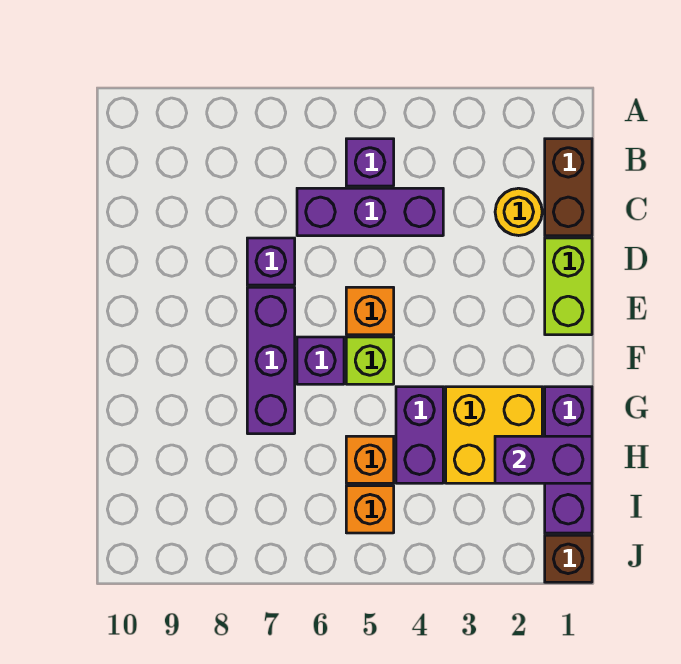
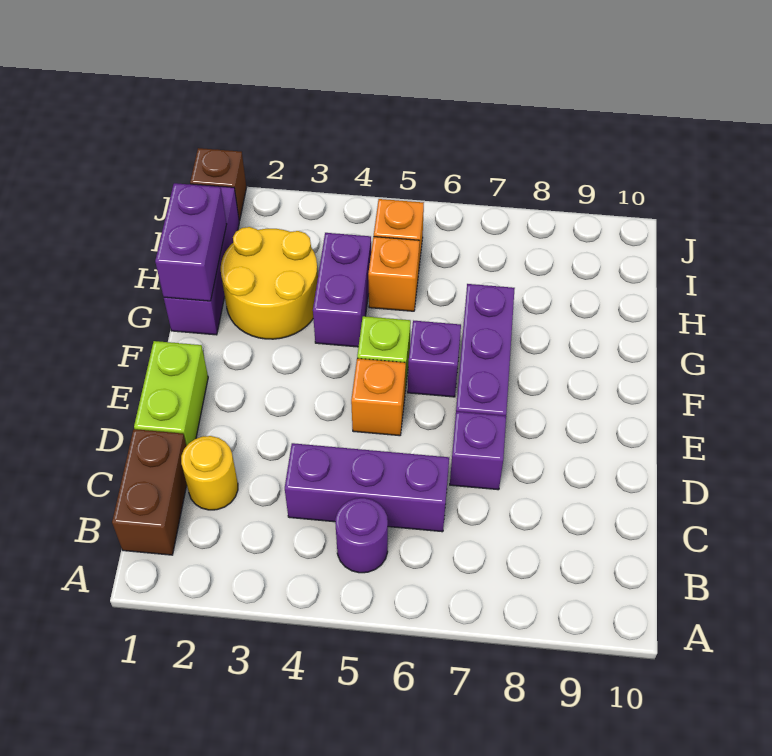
purple brick B5 level 1 -> purple round brick B5 level 1
yellow brick G2:H3 level 1 -> yellow round brick G2:H3 level 1
purple brick H1:H2 level 2 -> purple brick G1:H1 level 2

